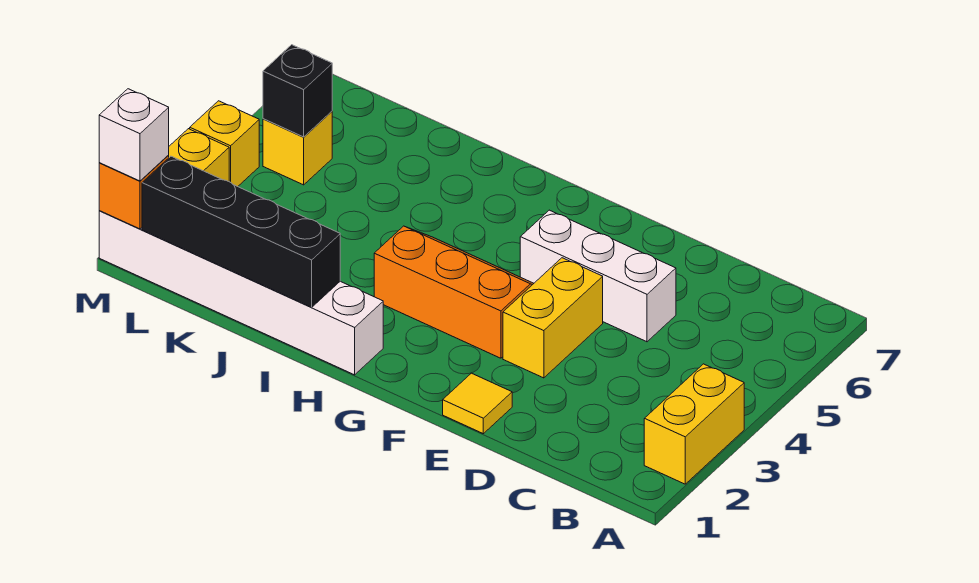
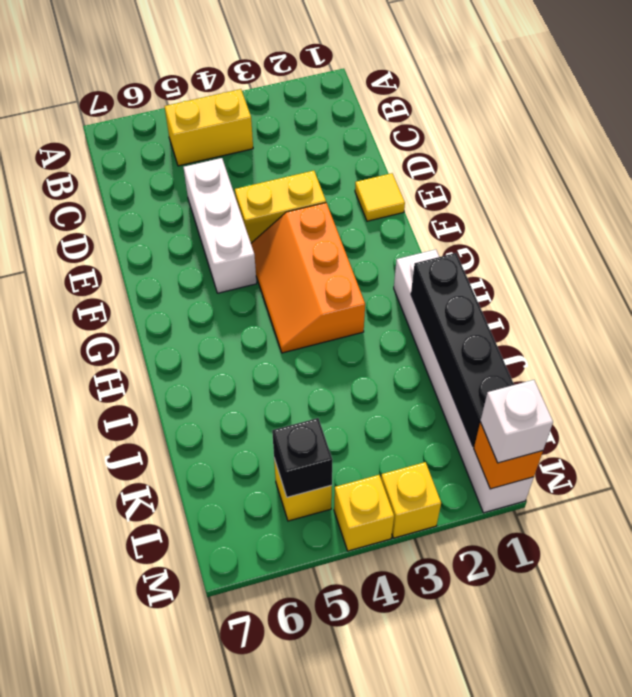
yellow brick A2:A3 level 1 -> yellow brick B4:B5 level 1

